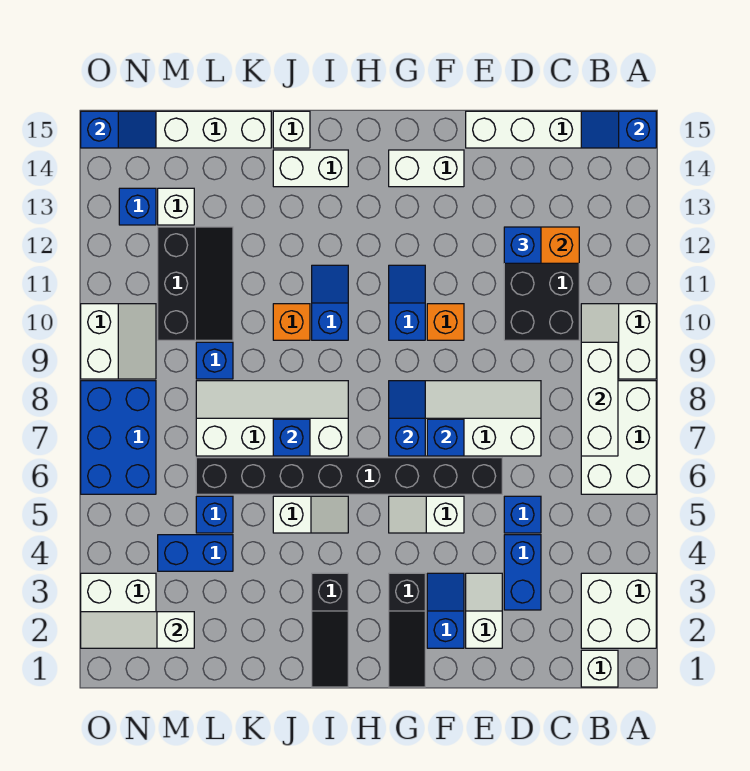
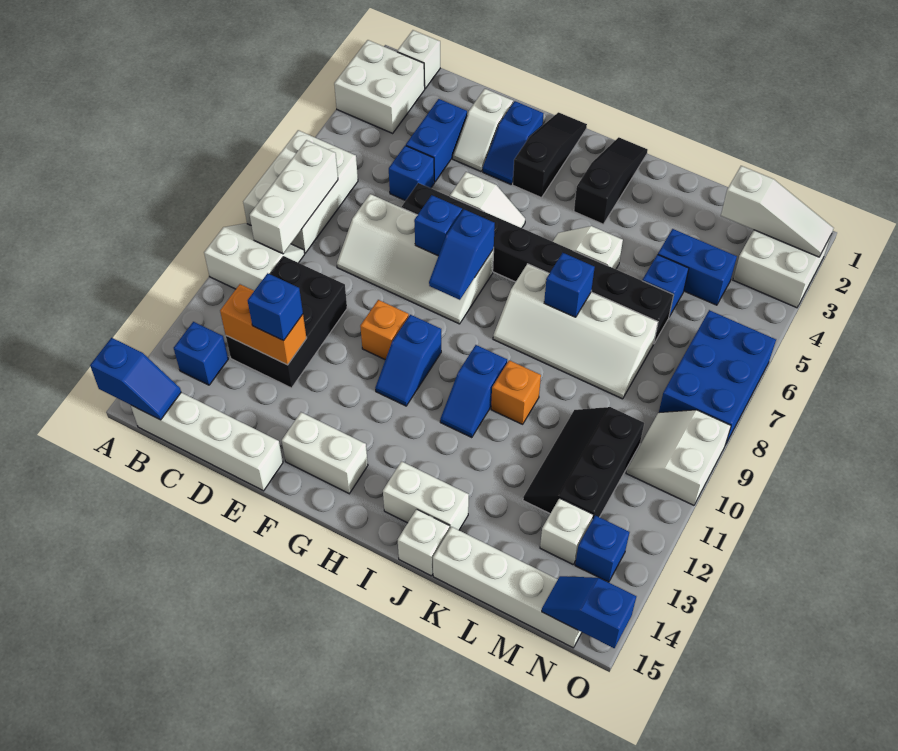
white slope A9:B10 level 1 top A -> white slope A9:B10 level 1 top 10
blue brick L9 level 1 -> blue brick B13 level 1

